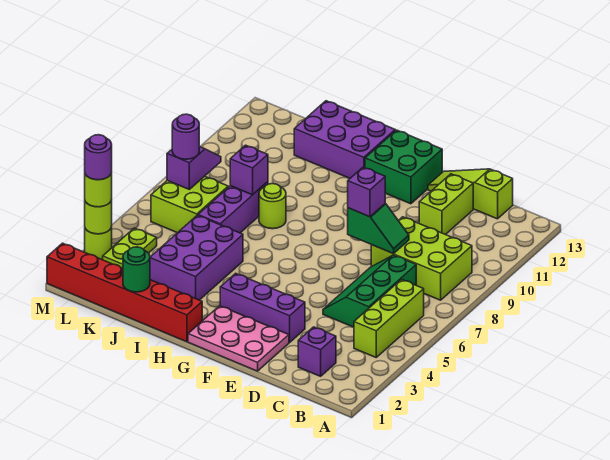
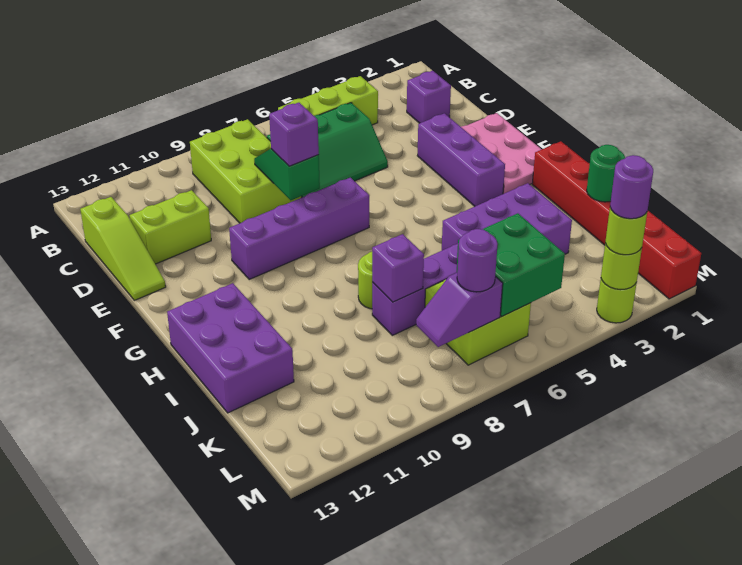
none -> purple brick F7:F10 level 1
green brick F12:G13 level 1 -> green brick K5:L6 level 2
lime plate L3:L4 level 1 -> none

